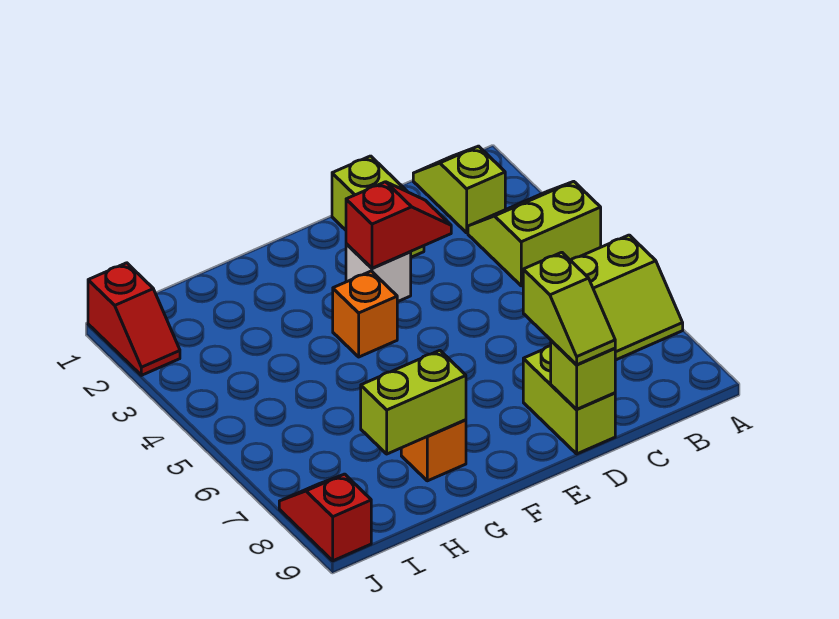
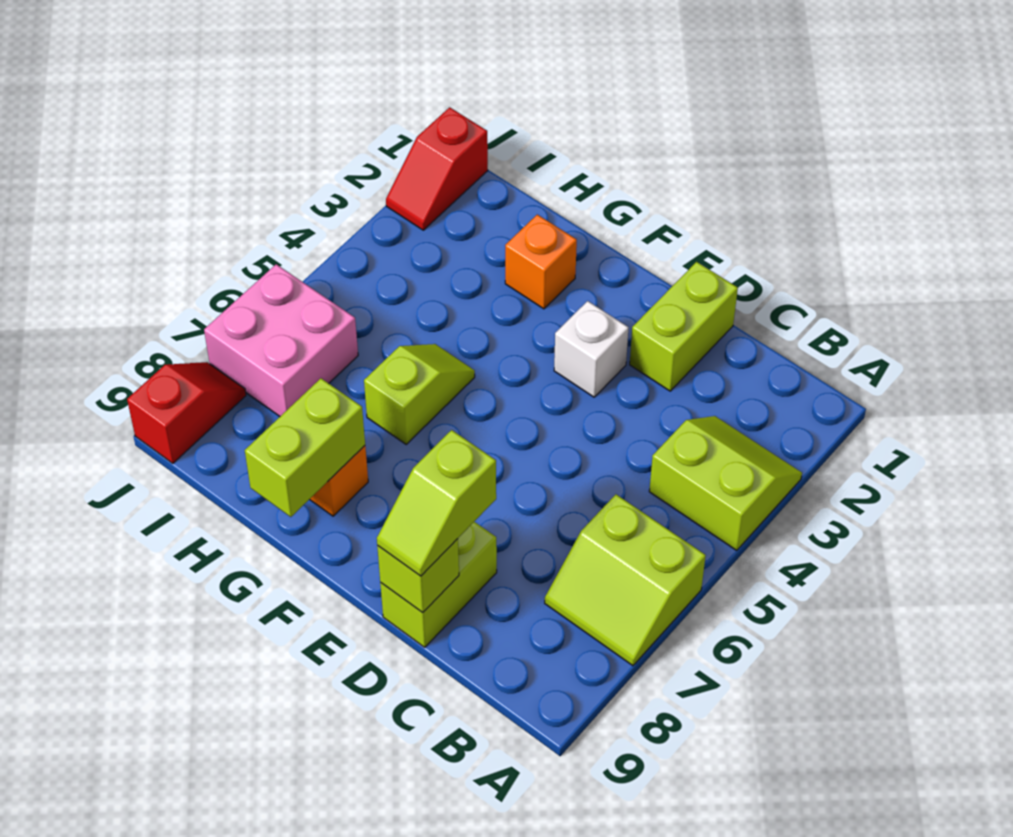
lime slope B1:B2 level 1 top 2 -> lime slope G5:G6 level 1 top 6
red slope D3:E3 level 2 top E -> none
orange brick F4 level 1 -> orange brick G2 level 1
lime brick G8:H8 level 2 -> lime brick G8:G9 level 2
none -> pink brick I6:J7 level 1

